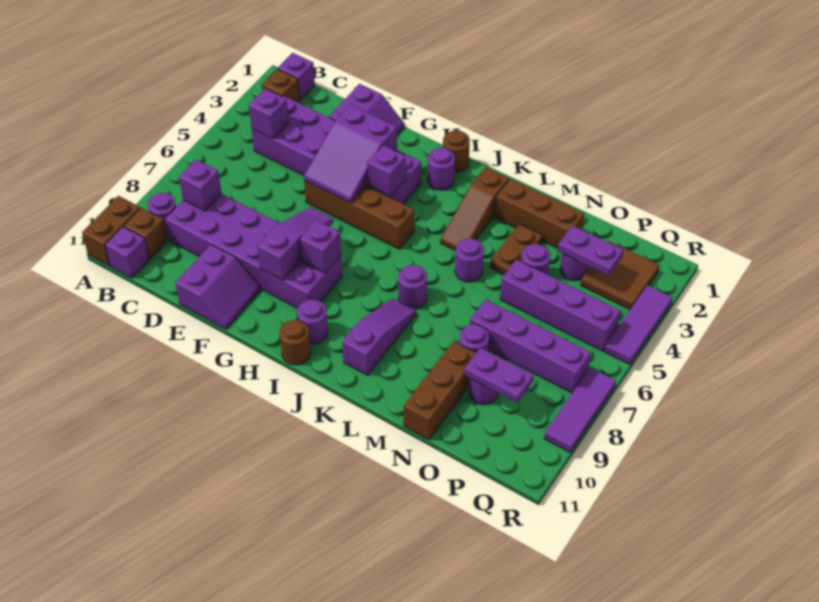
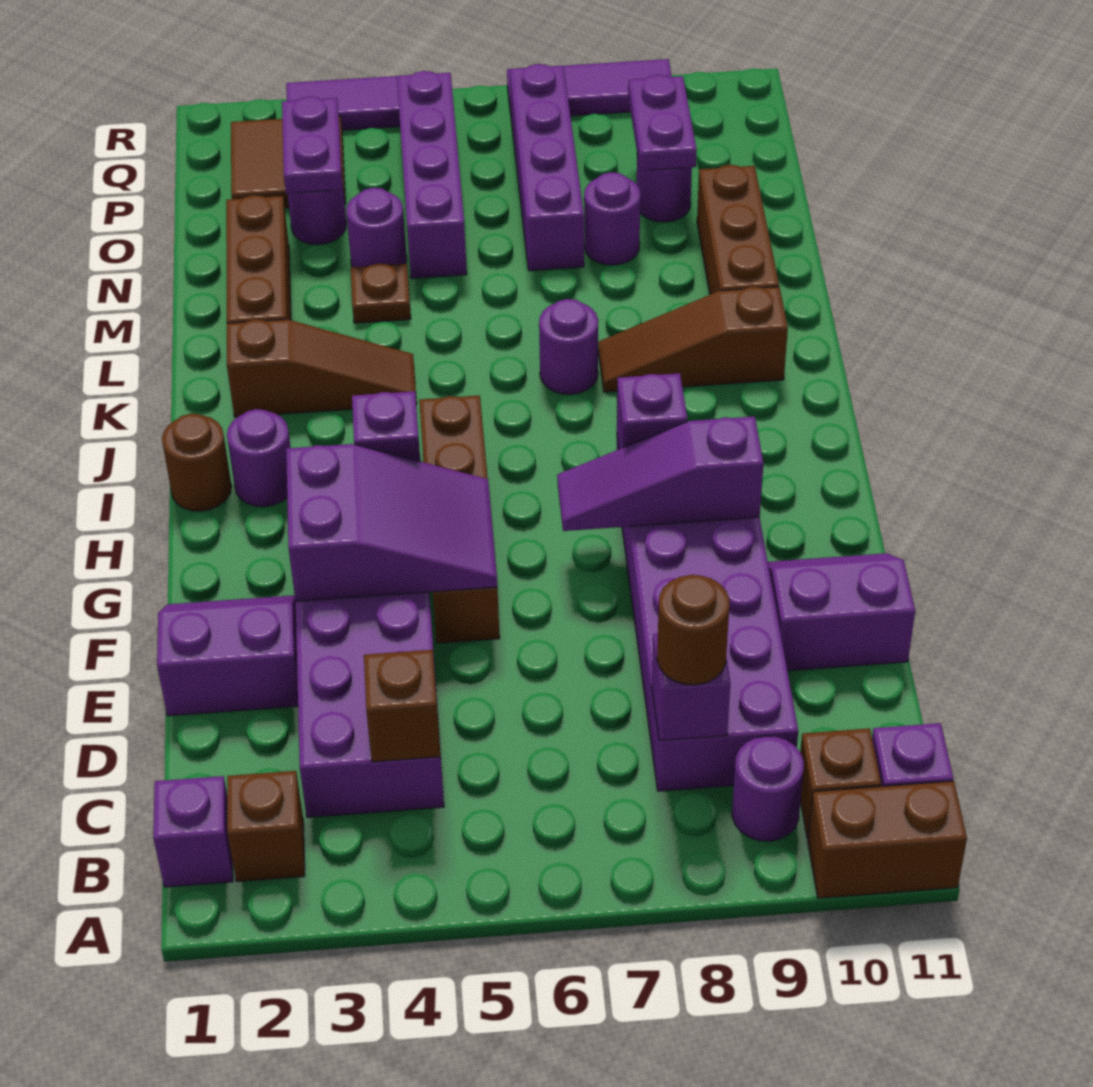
purple brick C4 level 2 -> brown brick C4 level 2
purple round brick I10 level 1 -> none
brown round brick I11 level 1 -> brown round brick C8 level 3
purple slope K8:K10 level 1 top 10 -> brown slope K8:K10 level 1 top 10
purple round brick L5 level 1 -> none
brown plate M3:M4 level 1 -> brown plate M4 level 1
brown brick N9:N11 level 1 -> brown brick L10:N10 level 1

